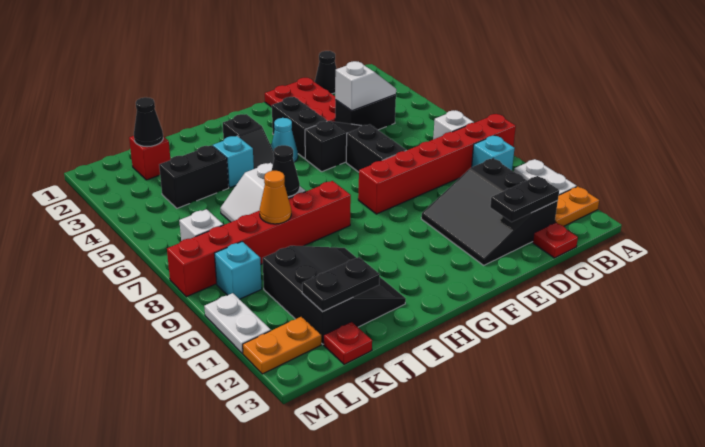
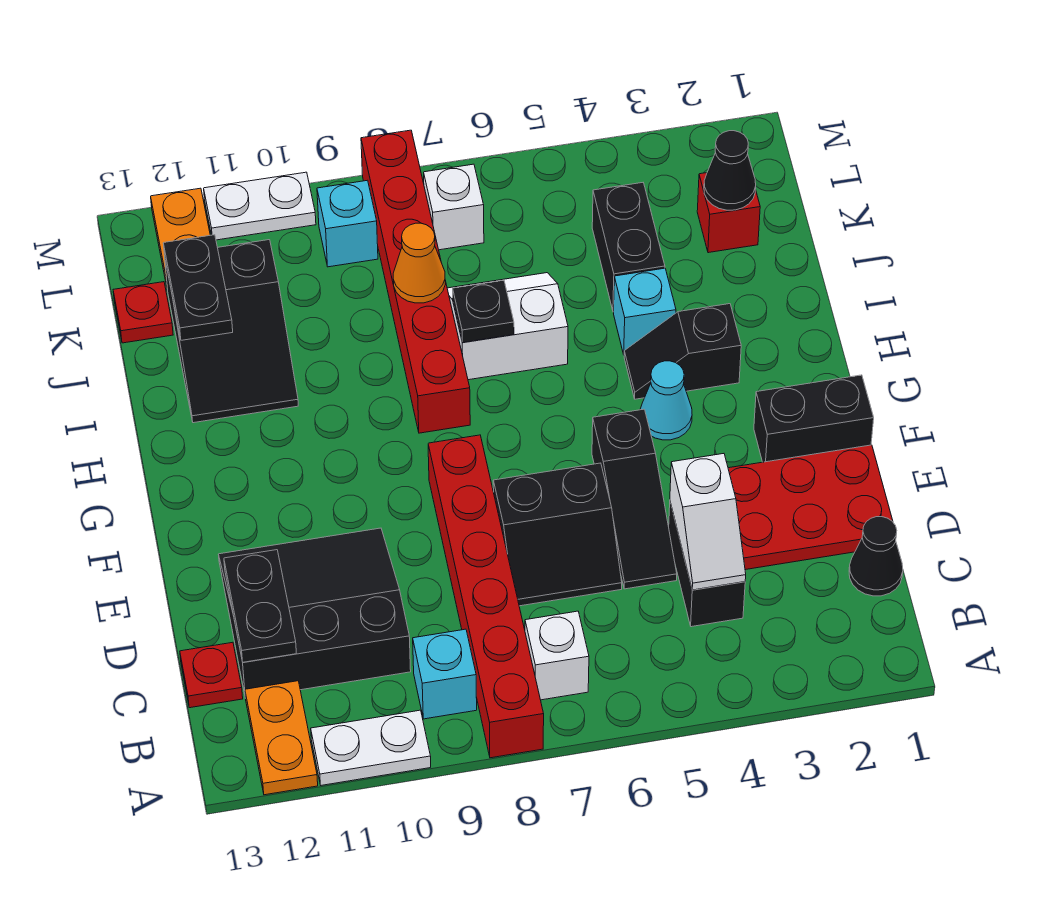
black brick F3:F4 level 1 -> black brick F1:F2 level 1
black cone I7 level 2 -> black plate I7 level 2
black slope I10:K12 level 1 top K -> black slope I11:K12 level 1 top K

